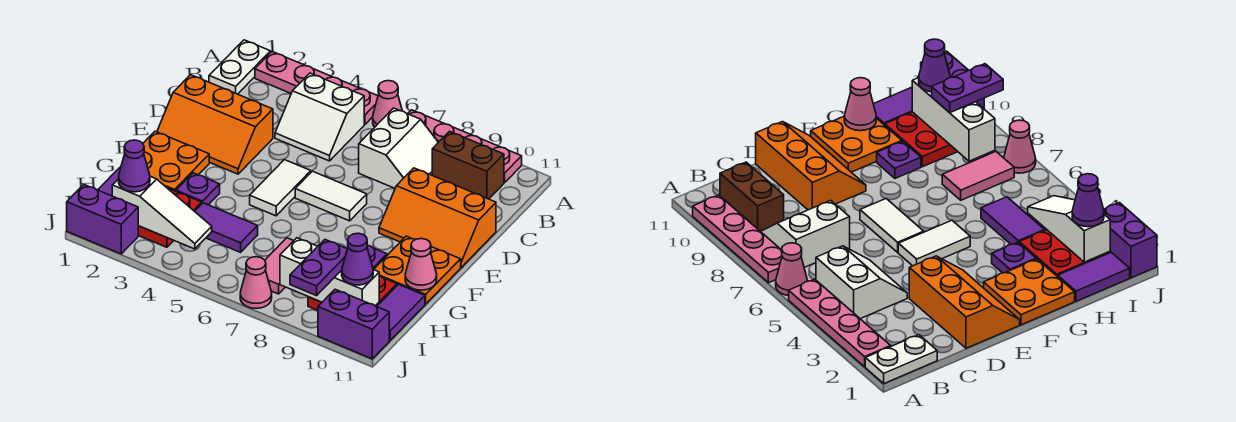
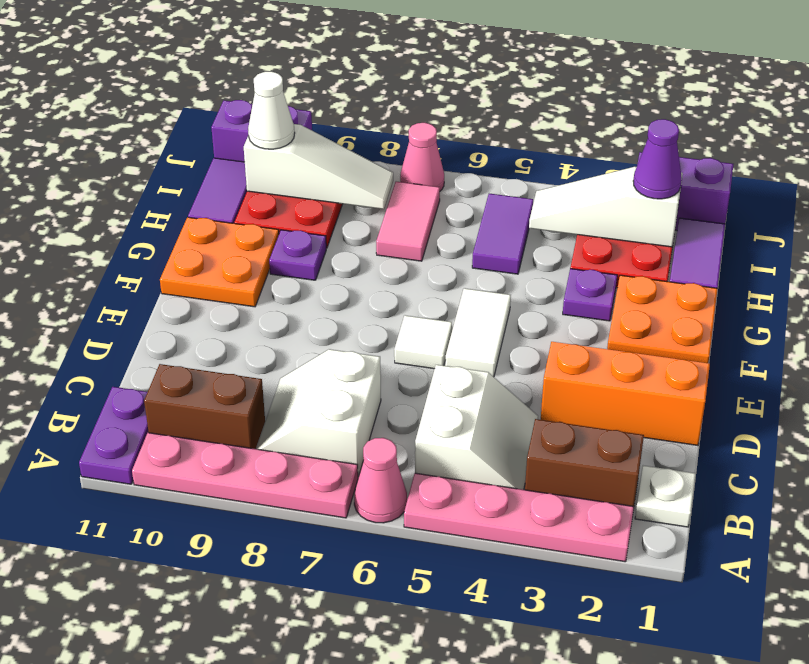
white plate A1:B1 level 1 -> white plate B1 level 1
none -> brown brick B2:B3 level 1
white slope B4:C5 level 1 top B -> white slope B4:C5 level 1 top 5
orange slope D9:E11 level 1 top D -> none
white tile E6:E7 level 1 -> white tile E6 level 1
pink cone G11 level 2 -> none
purple tile H4:H5 level 1 -> purple tile H5:I5 level 1
white brick I8:I10 level 2 -> white slope I8:I10 level 2 top 10
purple plate I9:J9 level 3 -> purple plate A11:B11 level 1
purple cone I10 level 3 -> white cone I10 level 3

